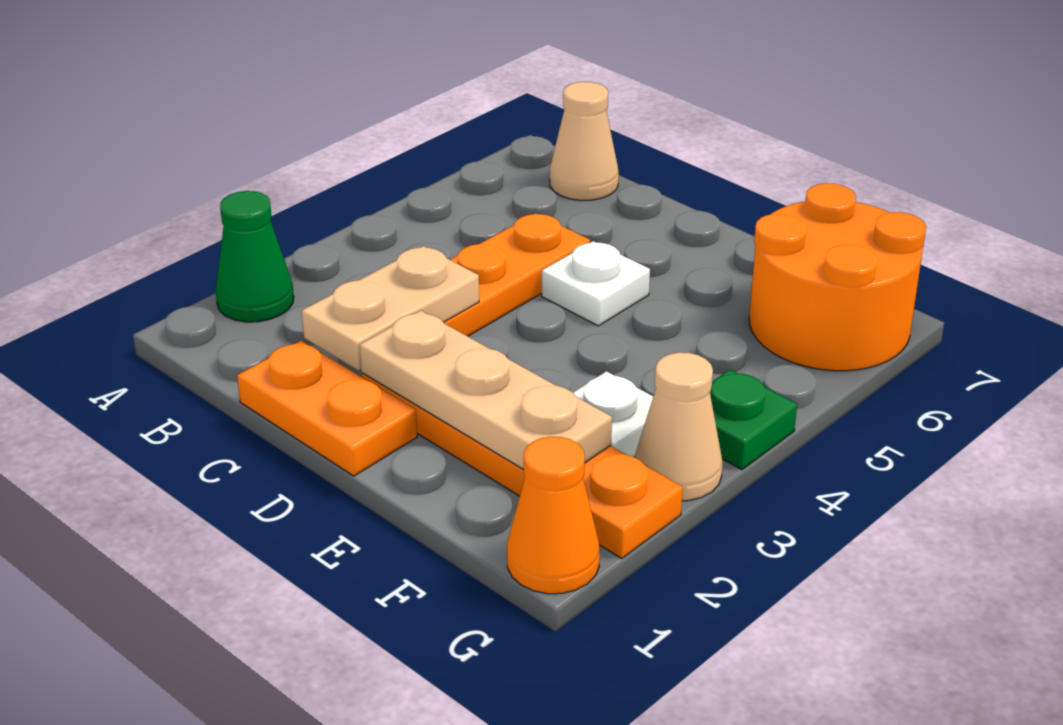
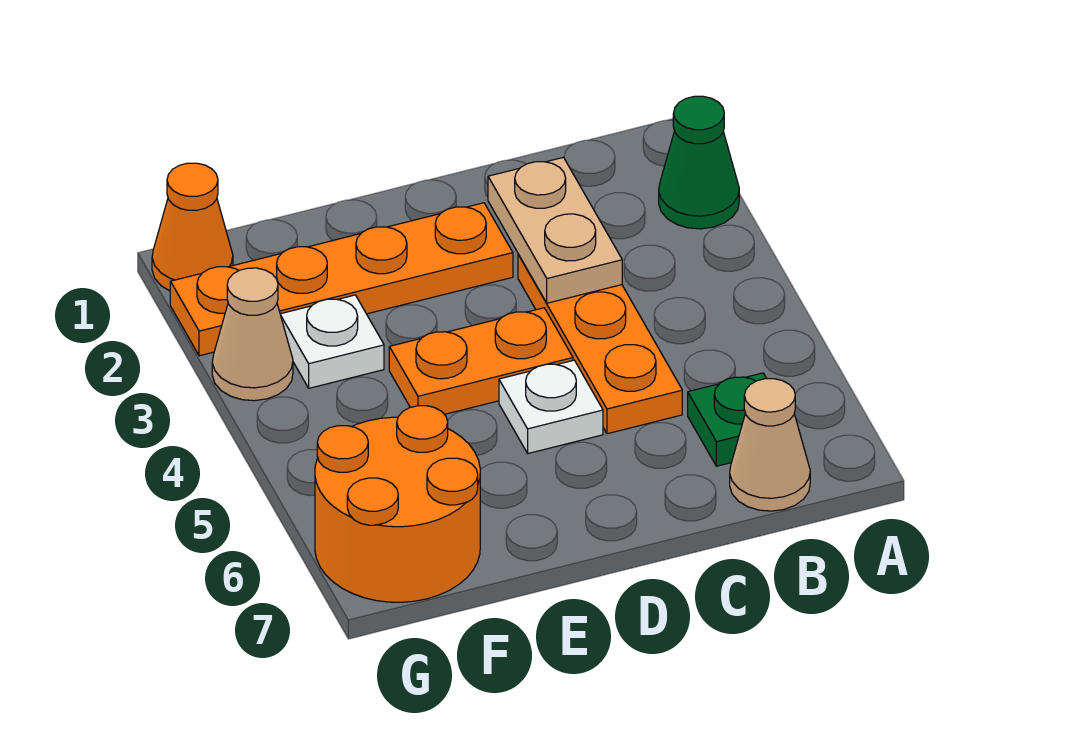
orange plate C1:D1 level 1 -> orange plate D4:E4 level 1
tan plate D2:F2 level 2 -> none
green plate G4 level 1 -> green plate B6 level 1

